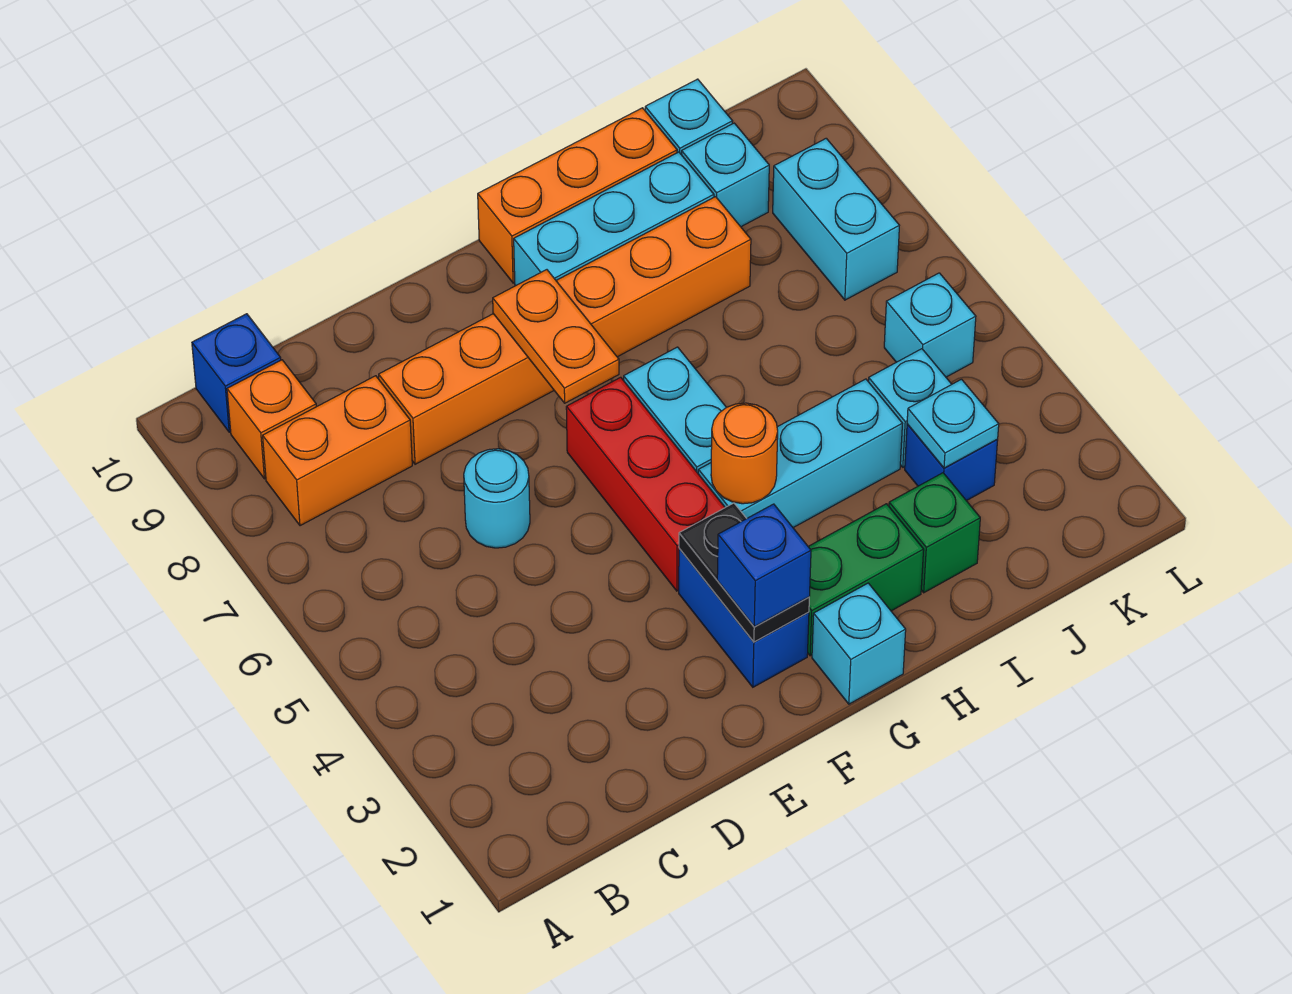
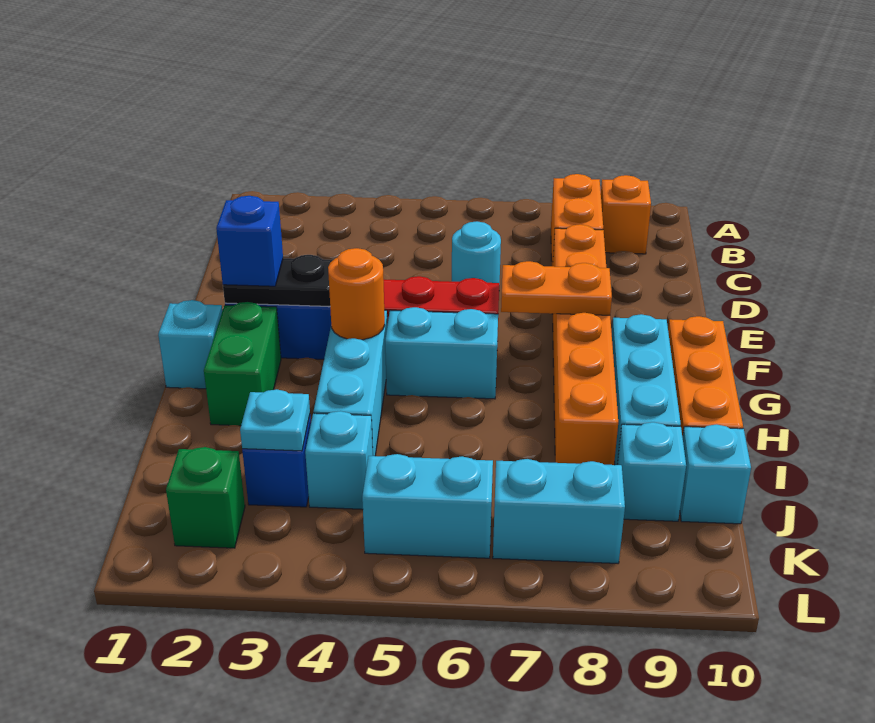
blue brick B10 level 1 -> none
green brick I2 level 1 -> green brick K2 level 1
cyan brick K5 level 1 -> cyan brick K5:K6 level 1

